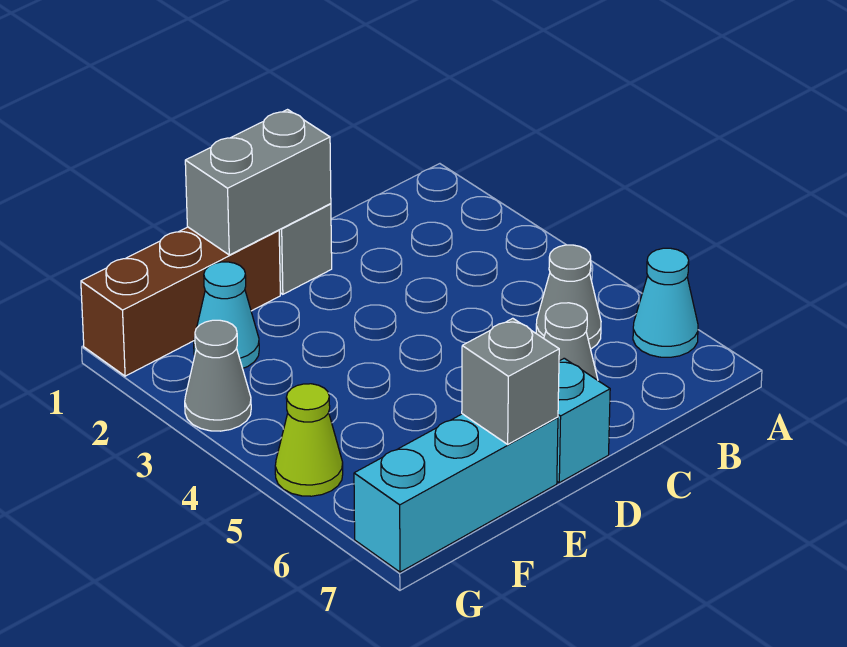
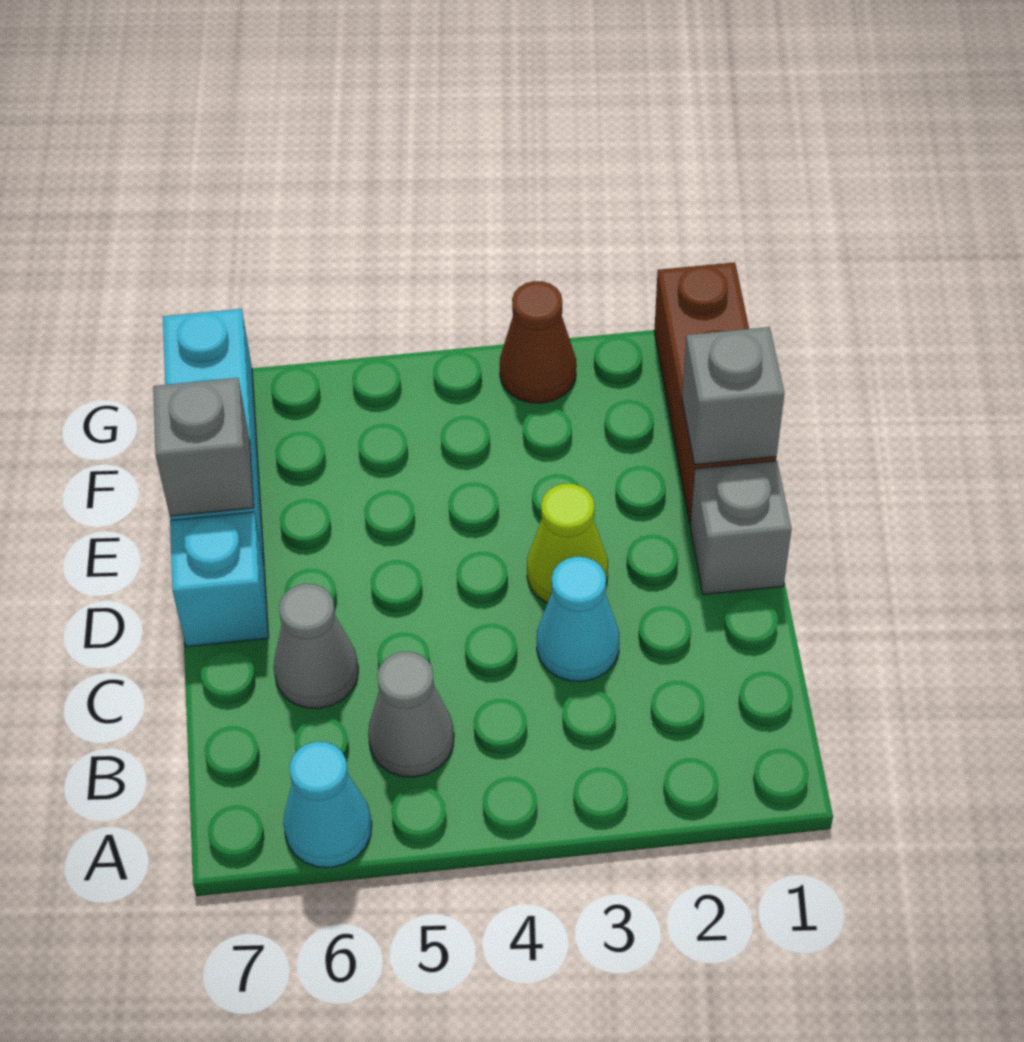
grey brick D1:E1 level 2 -> grey brick E1 level 2
cyan cone F2 level 1 -> cyan cone C3 level 1
grey cone G3 level 1 -> brown cone G3 level 1
lime cone G5 level 1 -> lime cone D3 level 1

